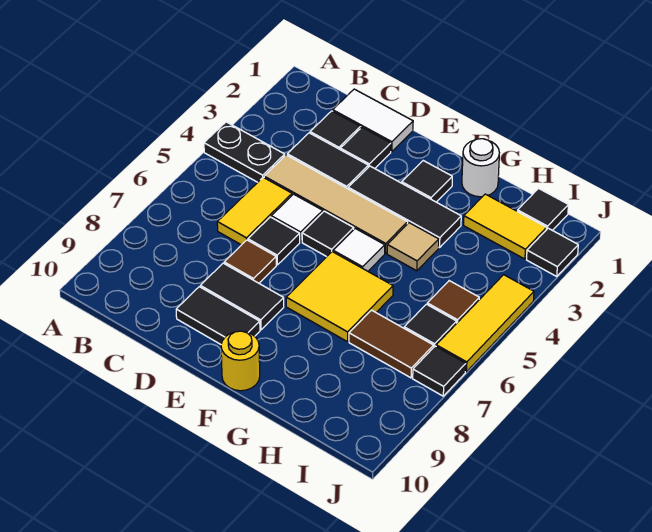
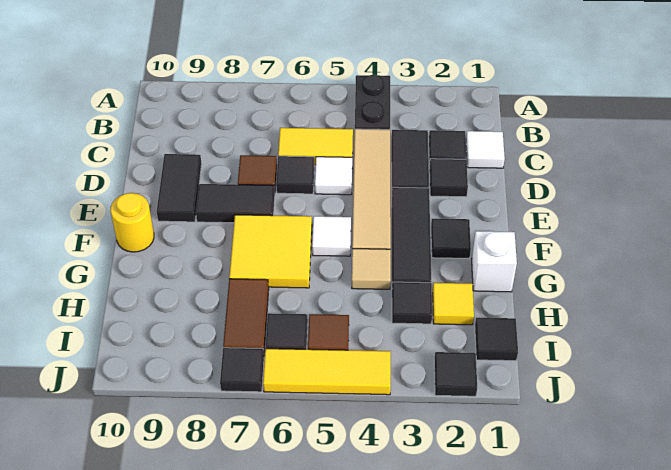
white tile C1:D1 level 1 -> white tile C1 level 1
black tile D8:E8 level 1 -> black tile E7:E8 level 1
black tile E5 level 1 -> black tile H3 level 1
white round brick G1 level 1 -> white brick G1 level 1
yellow tile H2:I2 level 1 -> yellow tile H2 level 1

